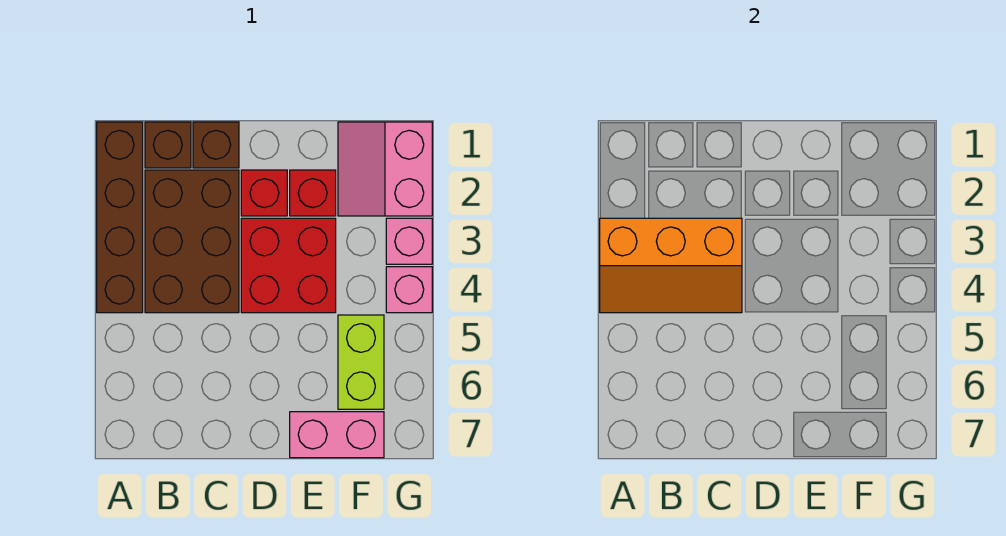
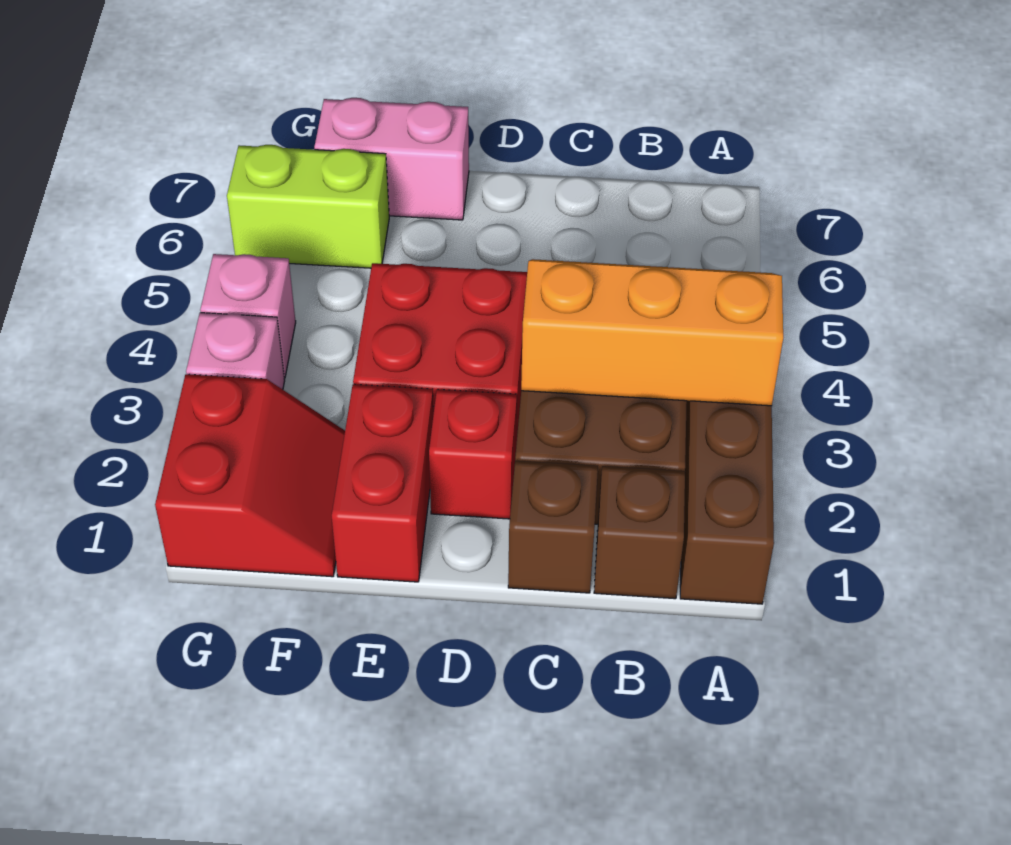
red brick E2 level 1 -> red brick E1:E2 level 1
pink slope F1:G2 level 1 top G -> red slope F1:G2 level 1 top G
lime brick F5:F6 level 1 -> lime brick F6:G6 level 1

